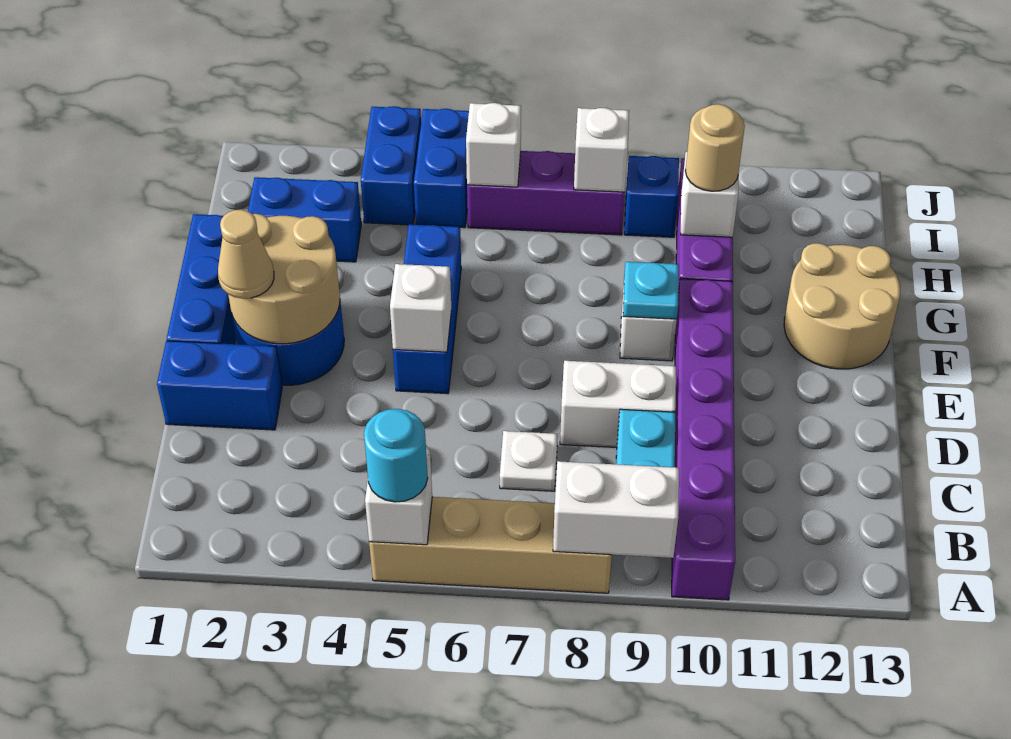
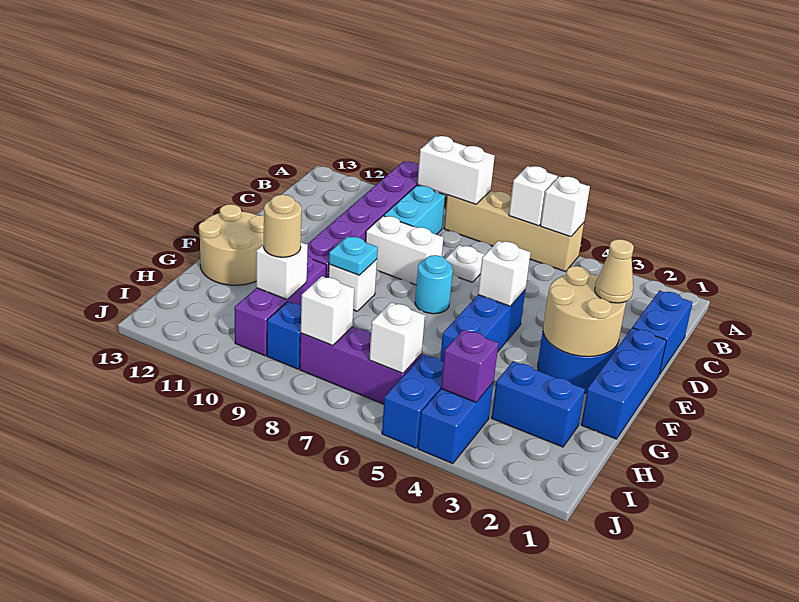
cyan round brick A5 level 3 -> cyan round brick E7 level 1
none -> white brick A6 level 2
blue brick D1:D2 level 1 -> blue brick C1:D1 level 1
none -> purple brick I4 level 2

